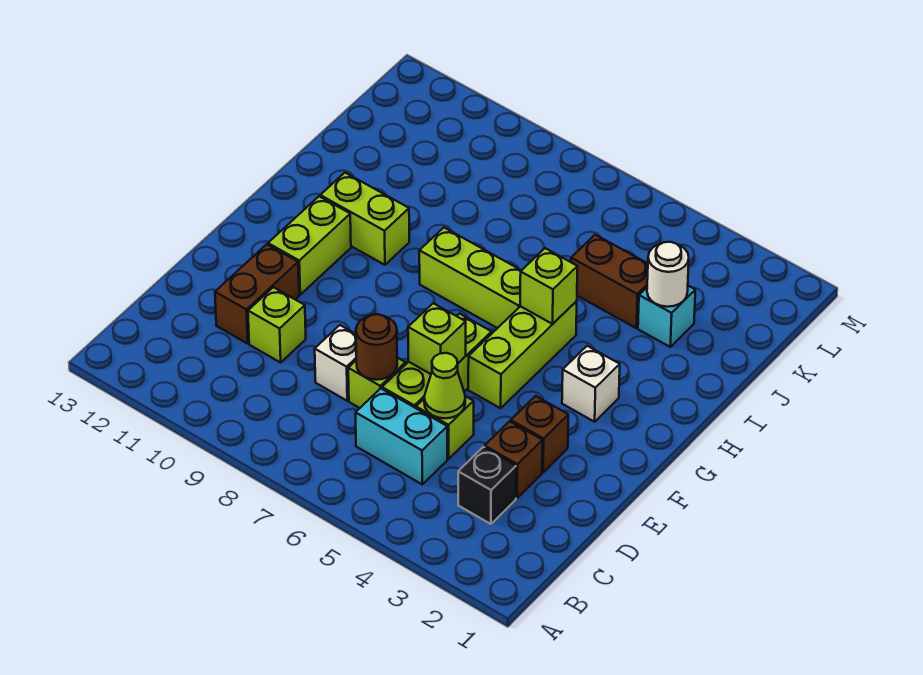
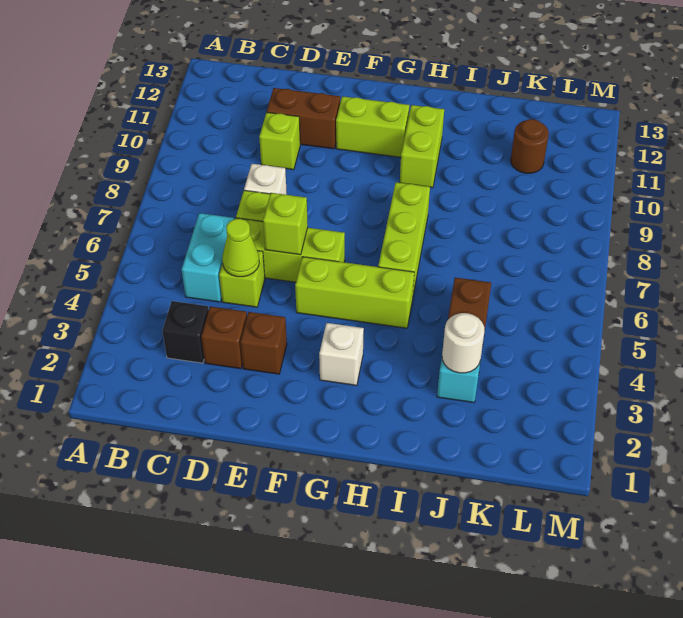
brown round brick D7 level 2 -> brown round brick K11 level 1
lime brick H5 level 2 -> none

